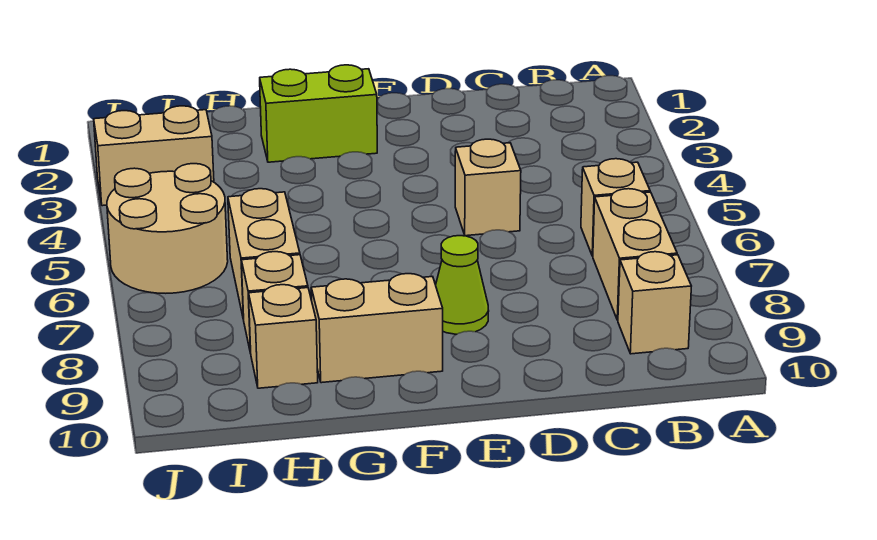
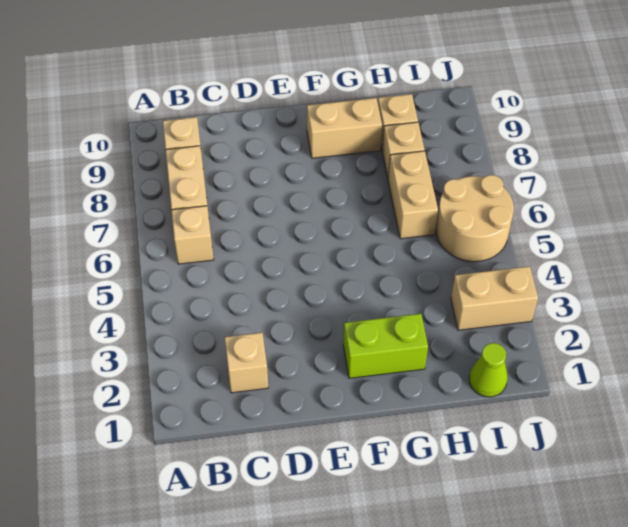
tan brick D5 level 1 -> tan brick C2 level 1
lime cone E8 level 1 -> lime cone I1 level 1

